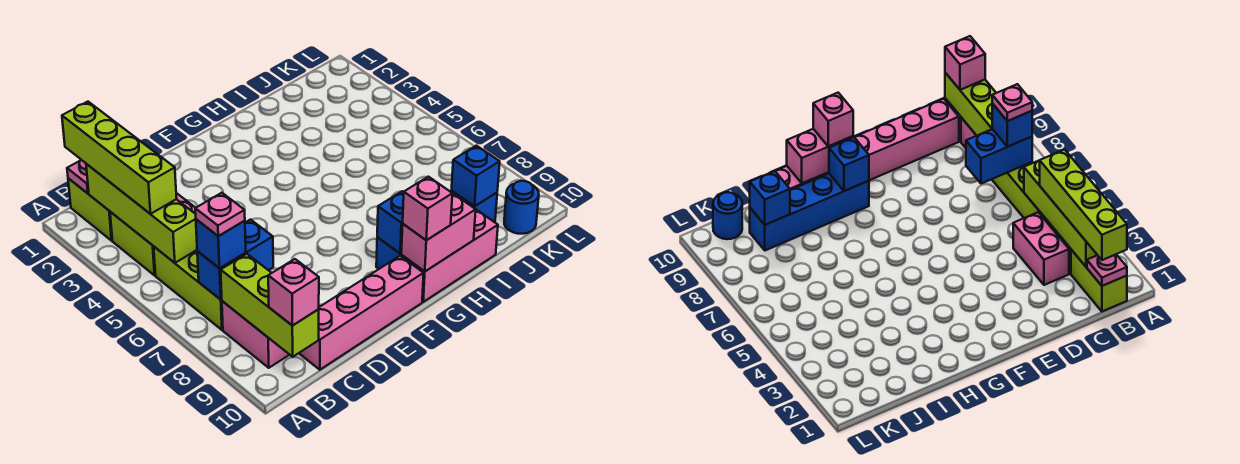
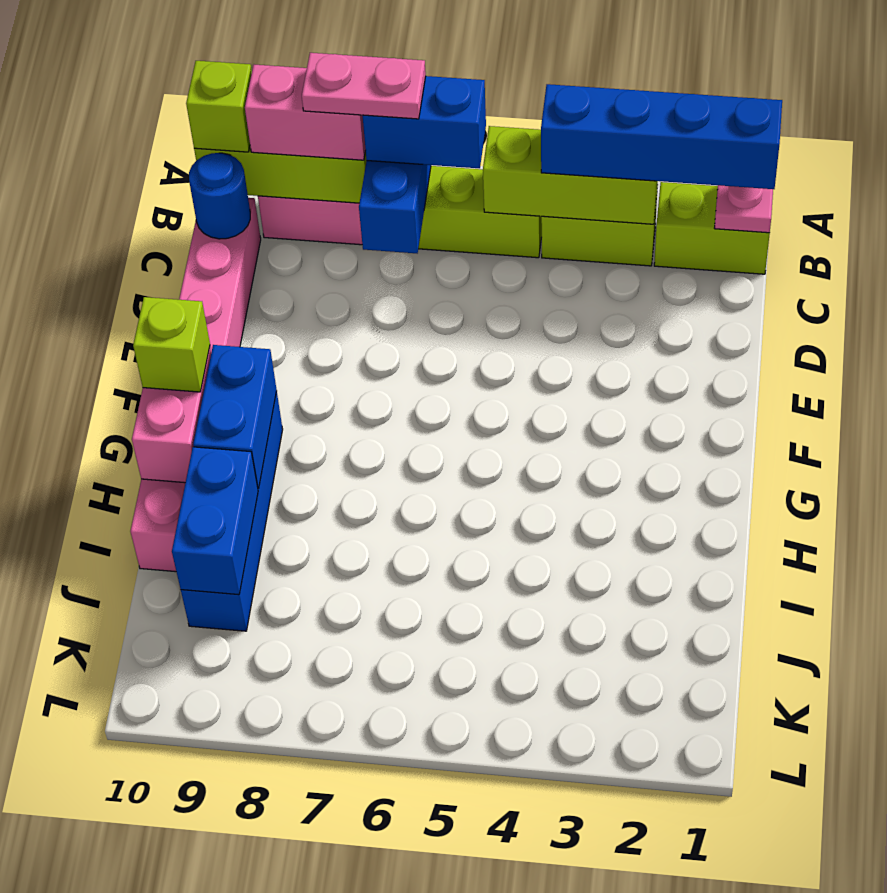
lime brick B1:B4 level 3 -> blue brick B1:B4 level 3
lime brick B2:B5 level 2 -> lime brick B3:B5 level 2
blue brick B7 level 3 -> blue brick B6:B7 level 3
pink plate B7 level 4 -> pink plate B7:B8 level 4
pink brick B10 level 3 -> lime brick B10 level 3
pink brick C3:C4 level 1 -> pink brick B8:B9 level 3
blue brick G9 level 2 -> blue brick G9:H9 level 2
pink brick G10 level 3 -> lime brick G10 level 3
blue brick J9 level 2 -> blue brick I9:J9 level 2
blue round brick K10 level 1 -> blue round brick C10 level 2

